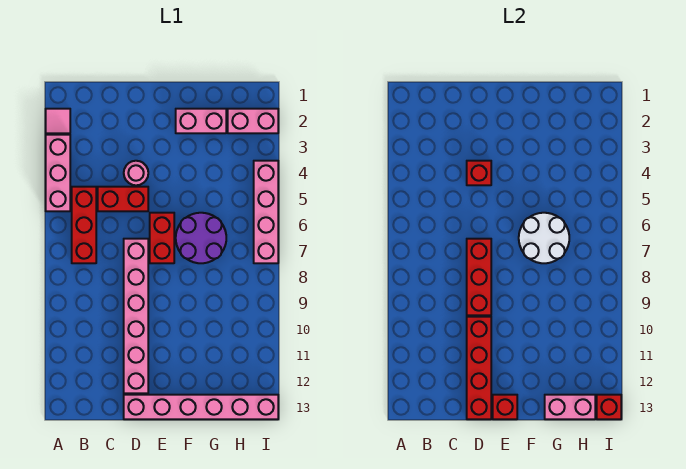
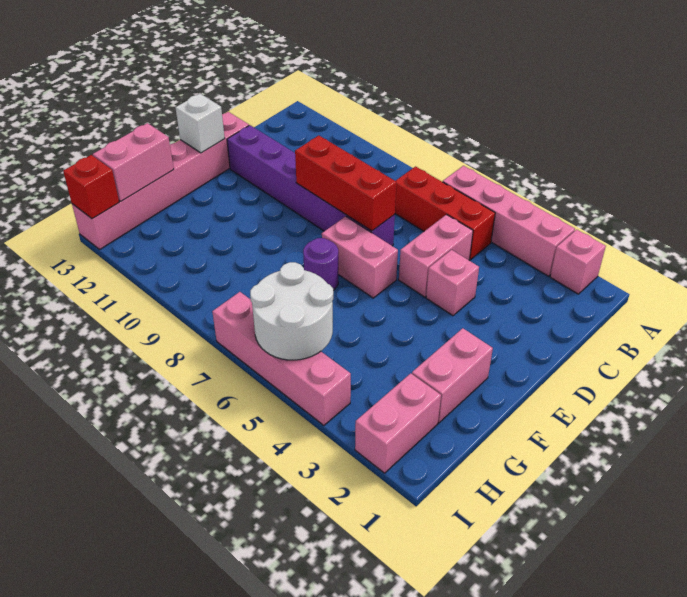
pink tile A2 level 1 -> pink brick A2 level 1
pink brick A3:A5 level 1 -> pink brick A3:A6 level 1
red brick C5:D5 level 1 -> pink brick C5:D5 level 1
pink round brick D4 level 1 -> pink brick D4 level 1
red brick D4 level 2 -> none
pink brick D7:D12 level 1 -> purple brick D7:D12 level 1
red brick D10:D13 level 2 -> none
red brick E6:E7 level 1 -> pink brick E6:E7 level 1
red brick E13 level 2 -> white brick E13 level 2
purple round brick F6:G7 level 1 -> purple round brick F7 level 1
white round brick F6:G7 level 2 -> white round brick H5:I6 level 2

